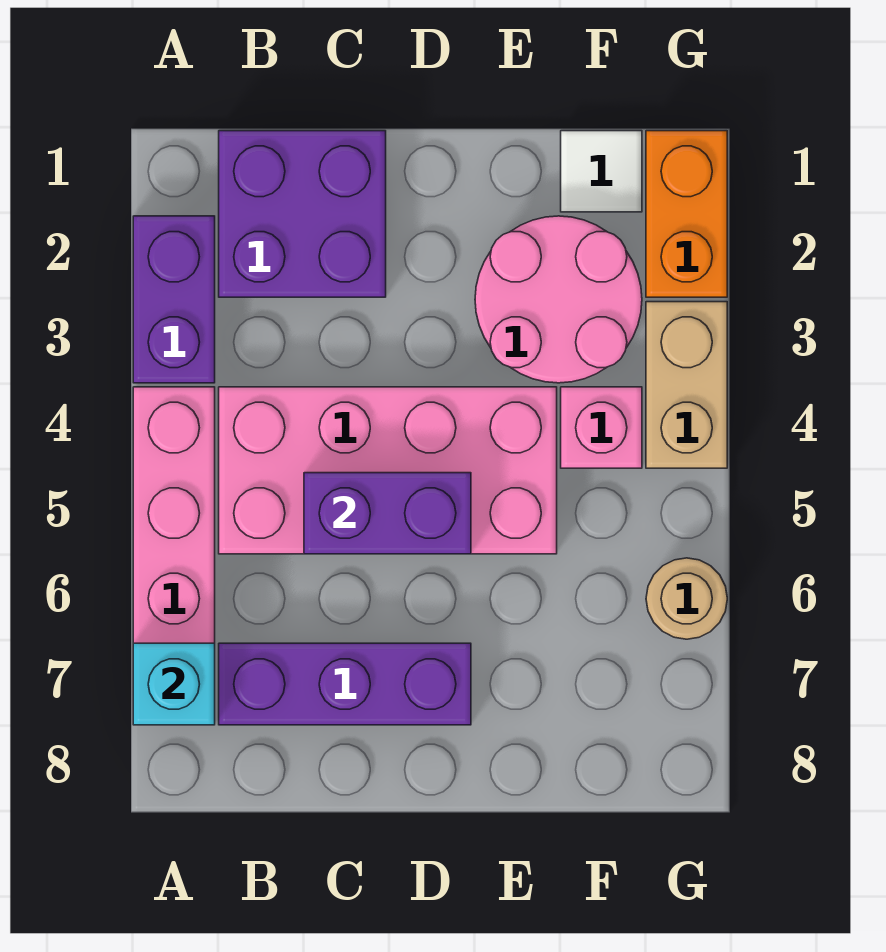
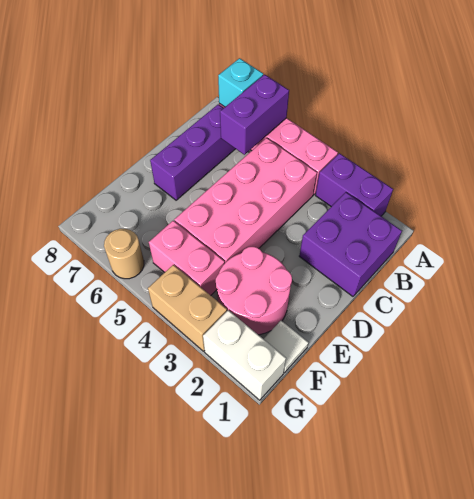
purple brick C5:D5 level 2 -> purple brick A6:B6 level 2
pink brick F4 level 1 -> pink brick F4:F5 level 1
orange brick G1:G2 level 1 -> white brick G1:G2 level 1

